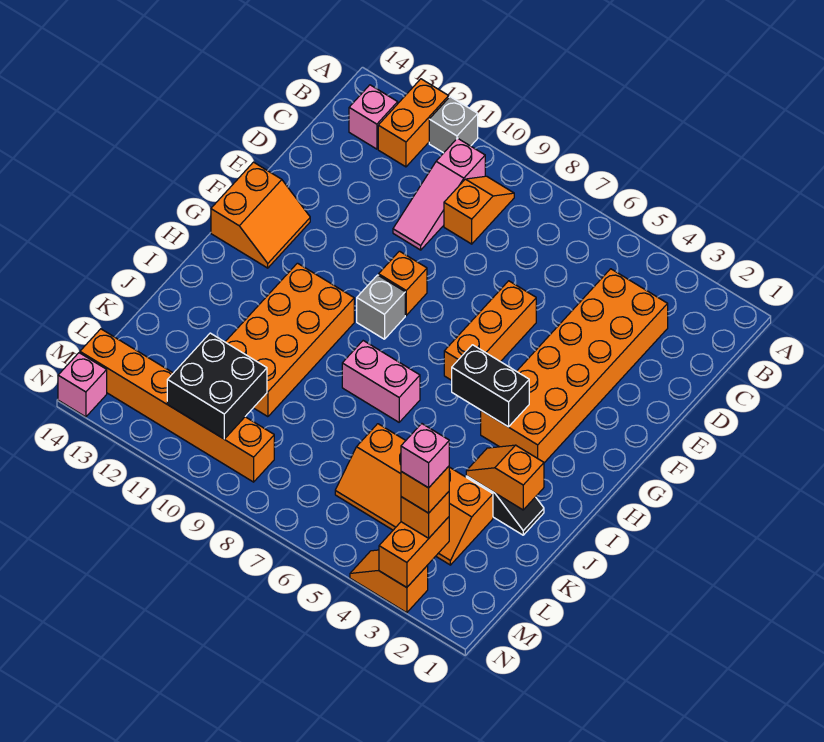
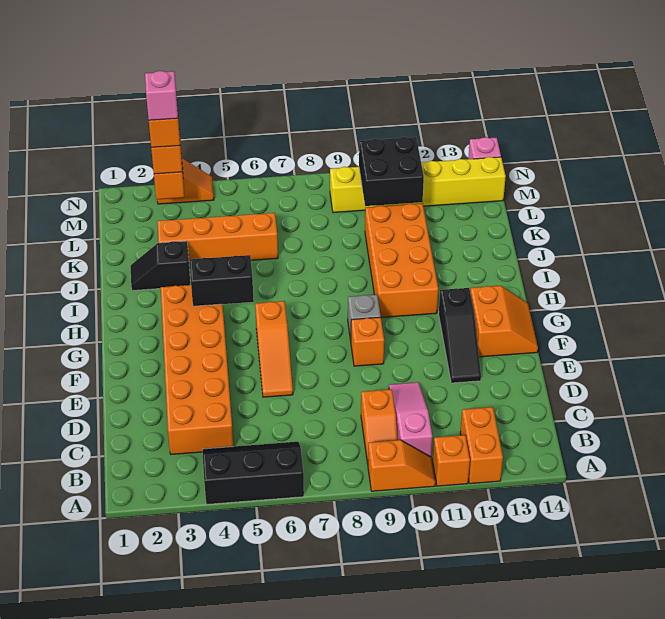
none -> black slope A4:B6 level 1 top A
grey brick A11 level 1 -> orange brick A11 level 1
pink brick B13 level 1 -> none
orange brick E6:G6 level 1 -> orange slope E6:G6 level 1 top G
none -> black slope E12:G12 level 1 top G
orange slope F13:G14 level 1 top 14 -> orange slope F13:G14 level 1 top 13
pink brick I7:I8 level 1 -> none
orange slope J2:J3 level 2 top 2 -> orange slope A9:A10 level 1 top 9
orange brick M9:M14 level 1 -> yellow brick M9:M14 level 1

